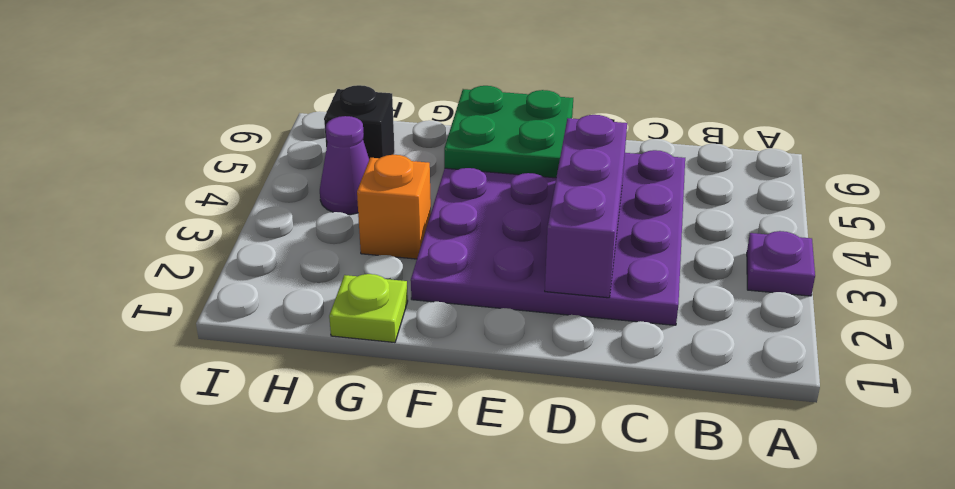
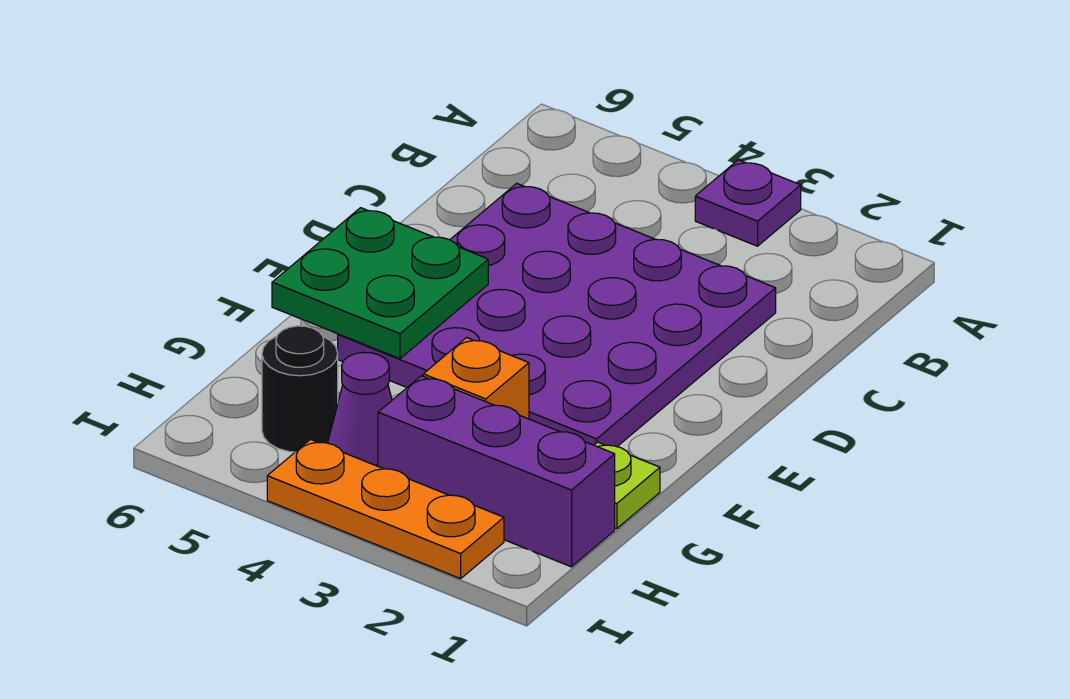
purple brick D2:D4 level 2 -> purple brick H1:H3 level 1
black brick H5 level 1 -> black round brick H5 level 1
none -> orange plate I2:I4 level 1

